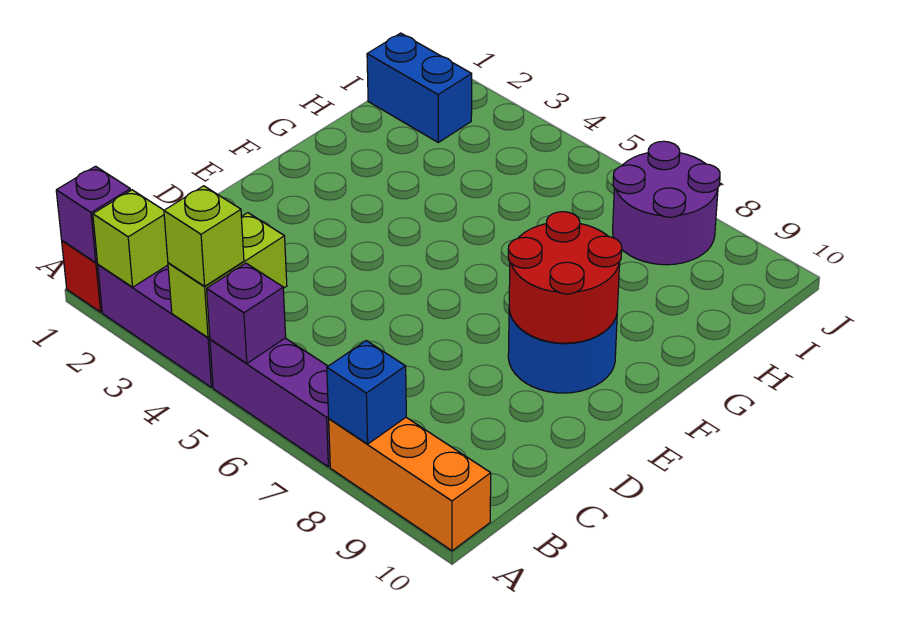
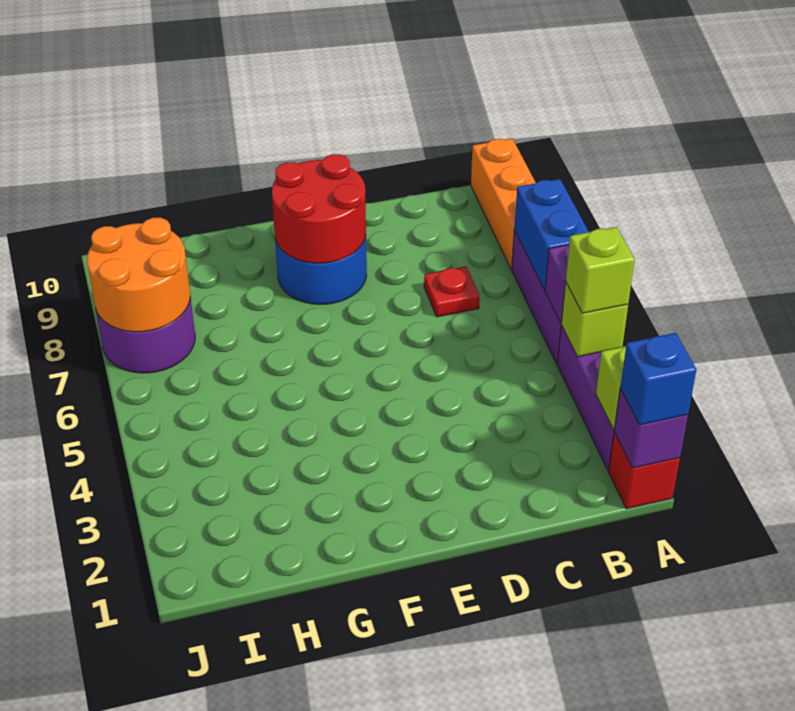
lime brick A4:B4 level 2 -> lime brick A4 level 2
blue brick A8 level 2 -> blue brick A1 level 3
none -> red plate C7 level 1
blue brick I1:I2 level 1 -> blue brick A6:A7 level 2
none -> orange round brick I7:J8 level 2

